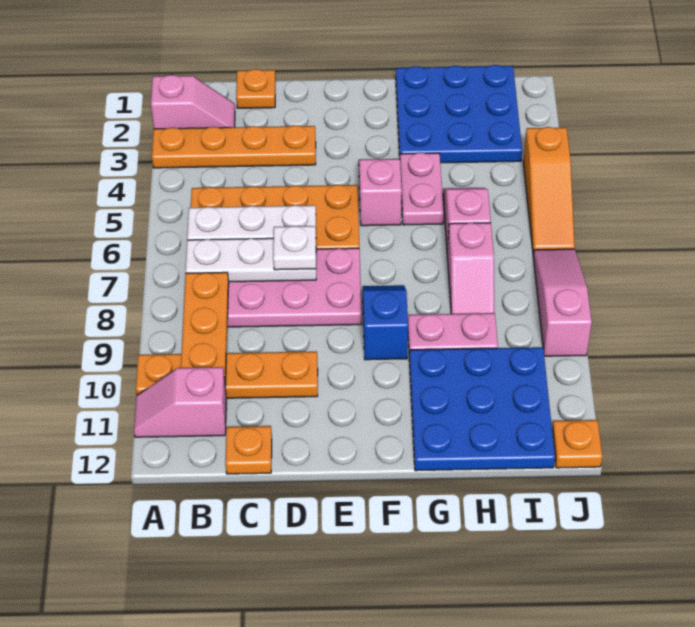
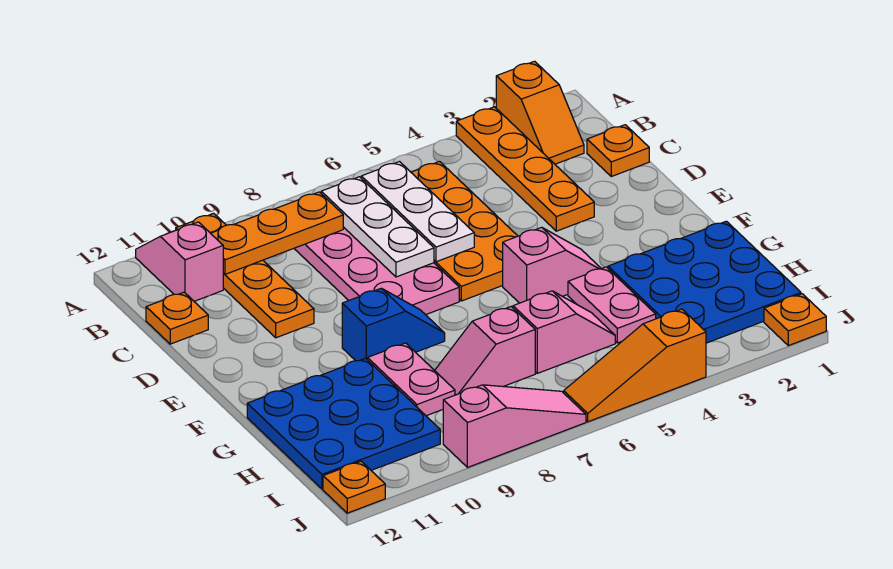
pink slope A2:B2 level 1 top A -> orange slope A2:B2 level 1 top A
white plate D7 level 3 -> none
pink plate G4:G5 level 1 -> pink plate G4:H4 level 1
none -> orange plate J1 level 1

